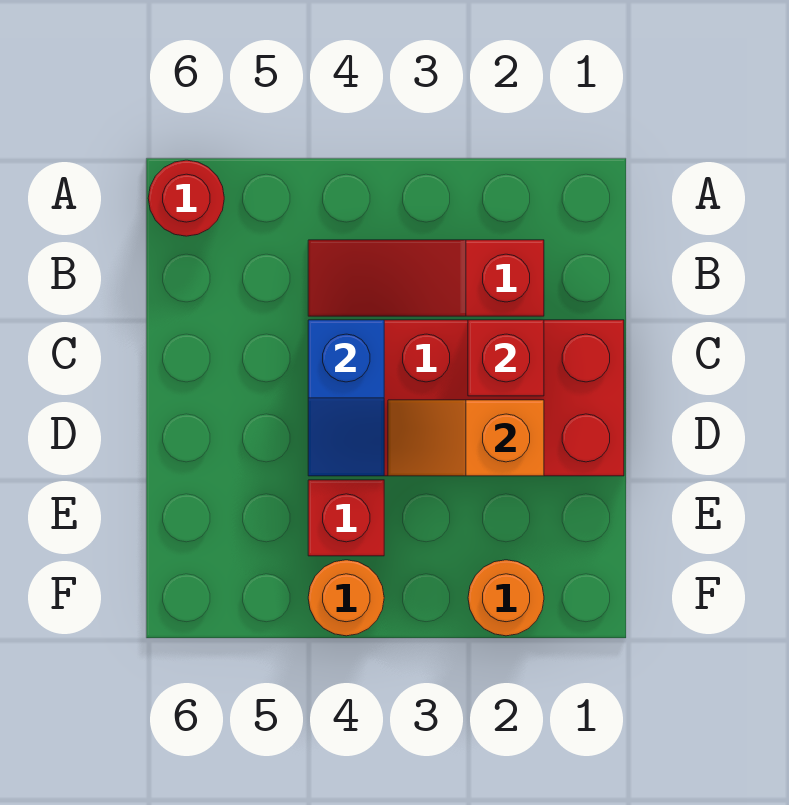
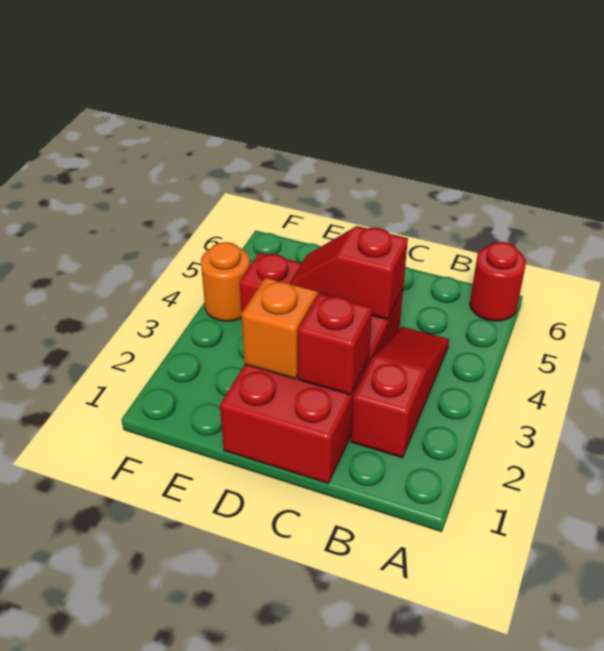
blue slope C4:D4 level 2 top C -> red slope C4:D4 level 2 top C
orange round brick F2 level 1 -> none

